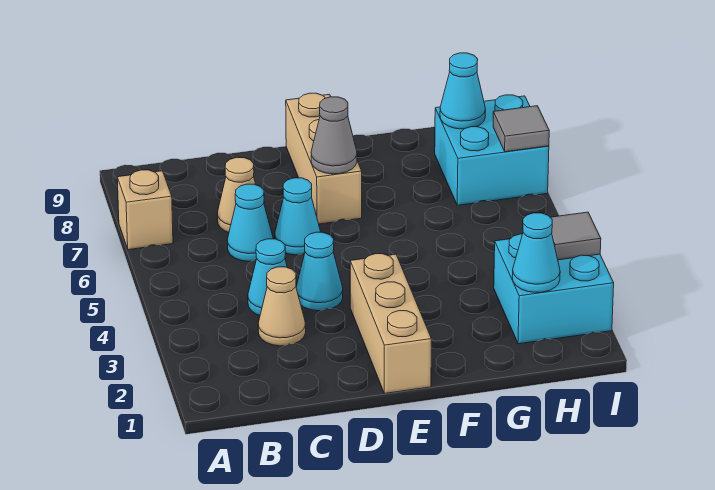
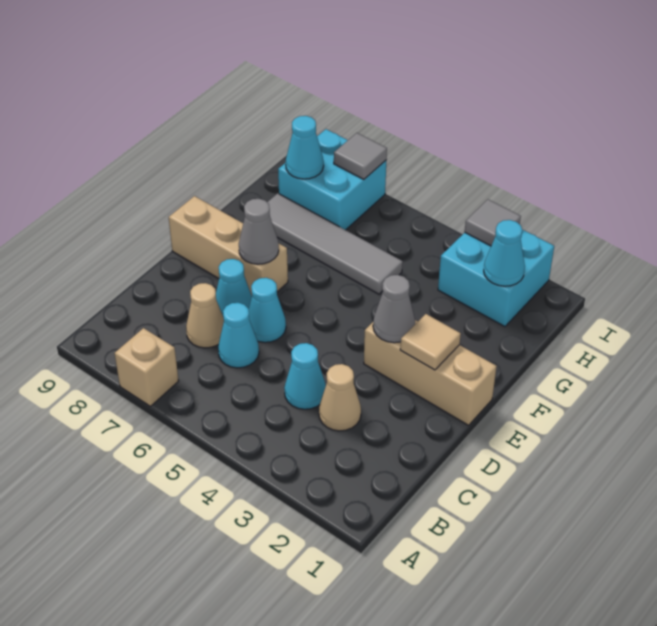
cyan cone D4 level 1 -> cyan cone D7 level 1
none -> tan tile E2 level 2
none -> grey cone E3 level 2
none -> grey tile G5:G8 level 1

